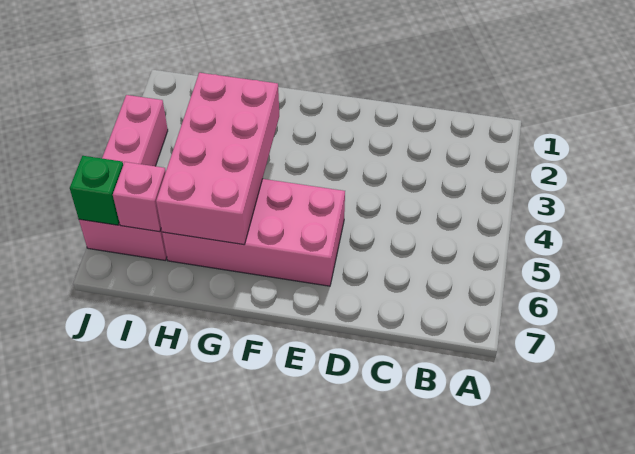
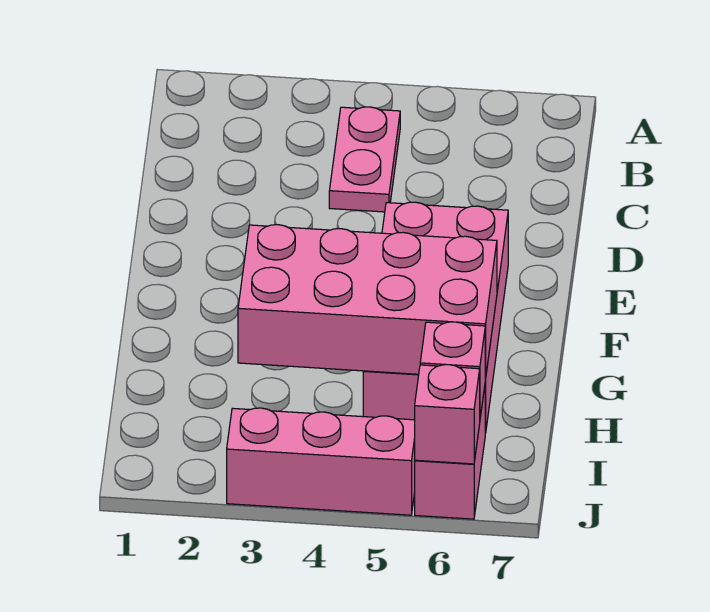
none -> pink plate B4:C4 level 1
green brick J6 level 2 -> pink brick J6 level 2

